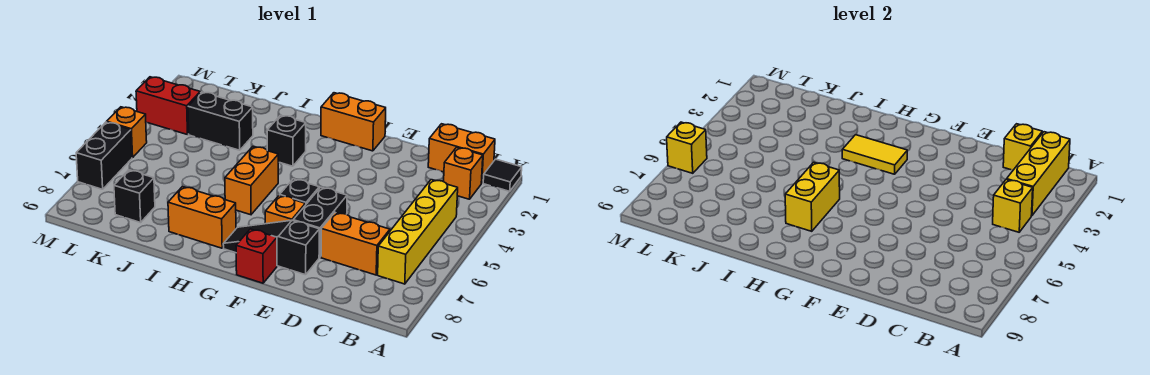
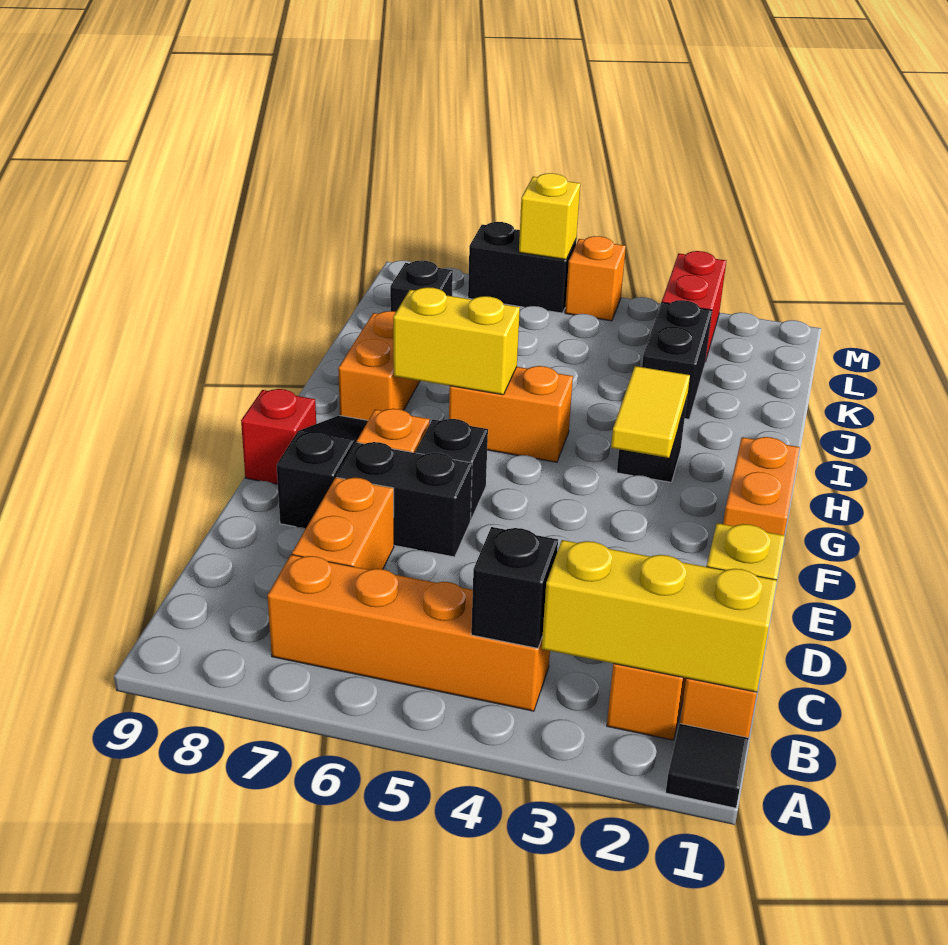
yellow brick B4:B7 level 1 -> orange brick B4:B7 level 1
yellow brick B4 level 2 -> black brick B4 level 2

